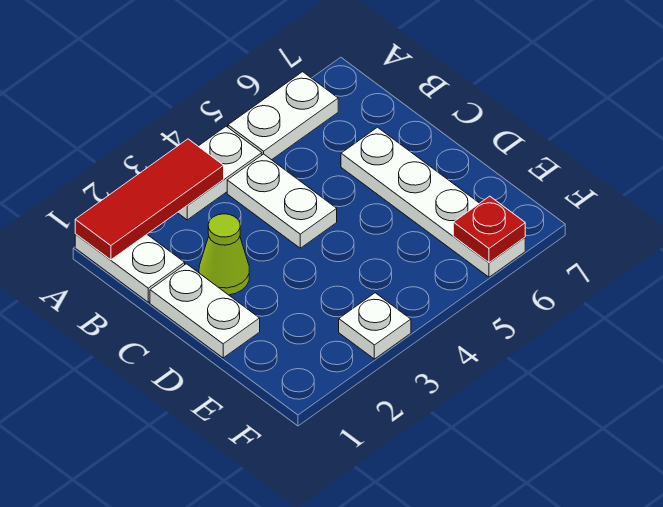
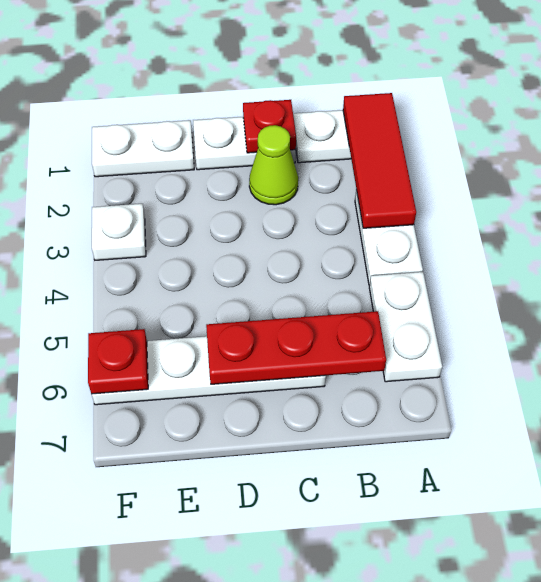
white plate B4:C4 level 1 -> white plate E1:F1 level 1
none -> red plate B6:D6 level 2
none -> red plate C1 level 2

